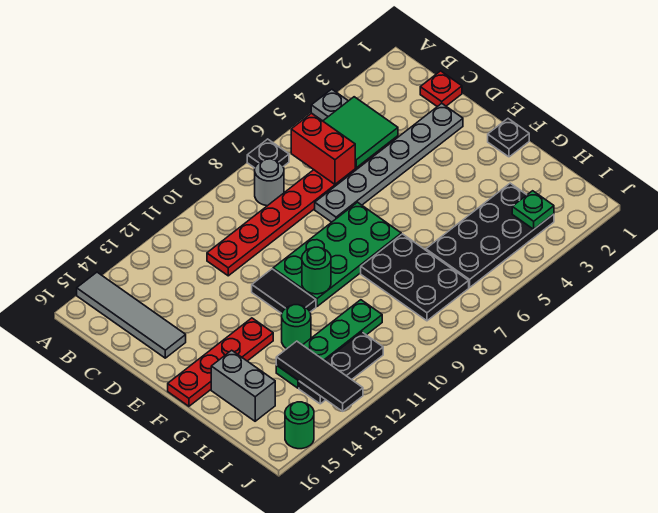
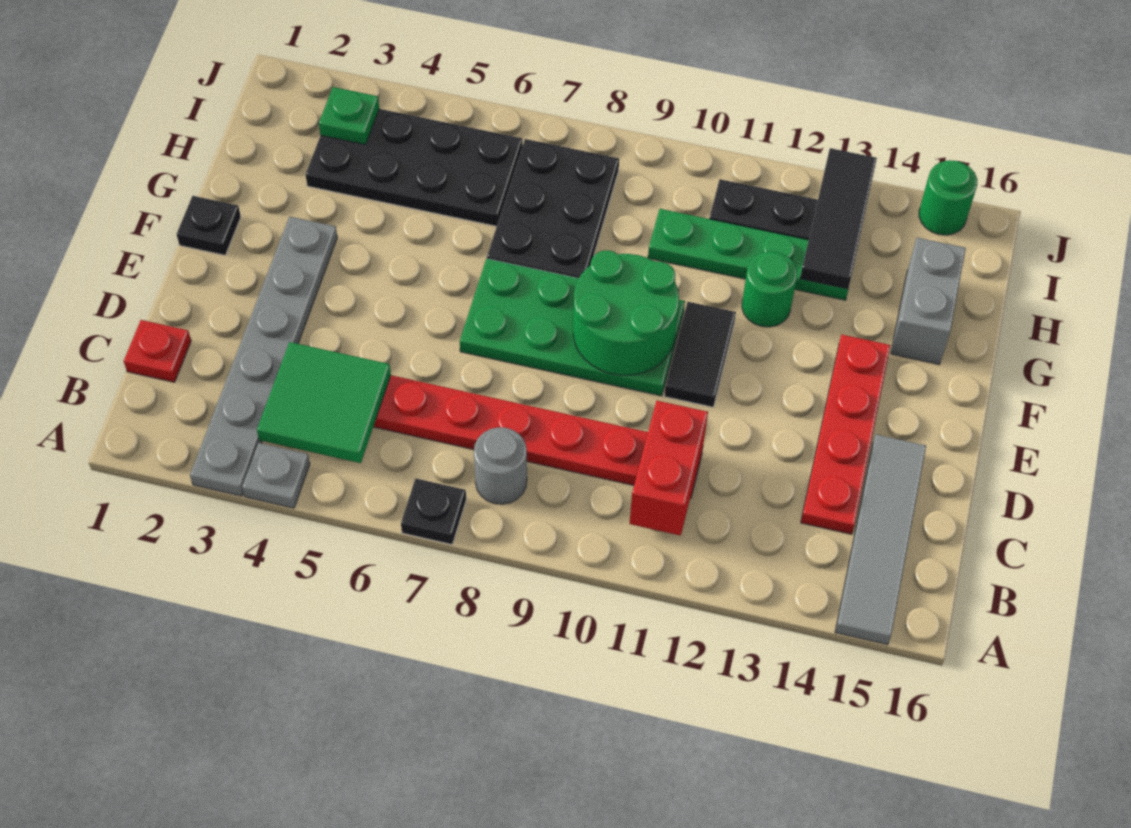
red brick B6:C6 level 2 -> red brick B11:C11 level 2
grey plate D2:D7 level 1 -> grey plate A3:F3 level 1
green round brick F10 level 2 -> green round brick E9:F10 level 2
red plate F13:F16 level 1 -> red plate C14:F14 level 1

